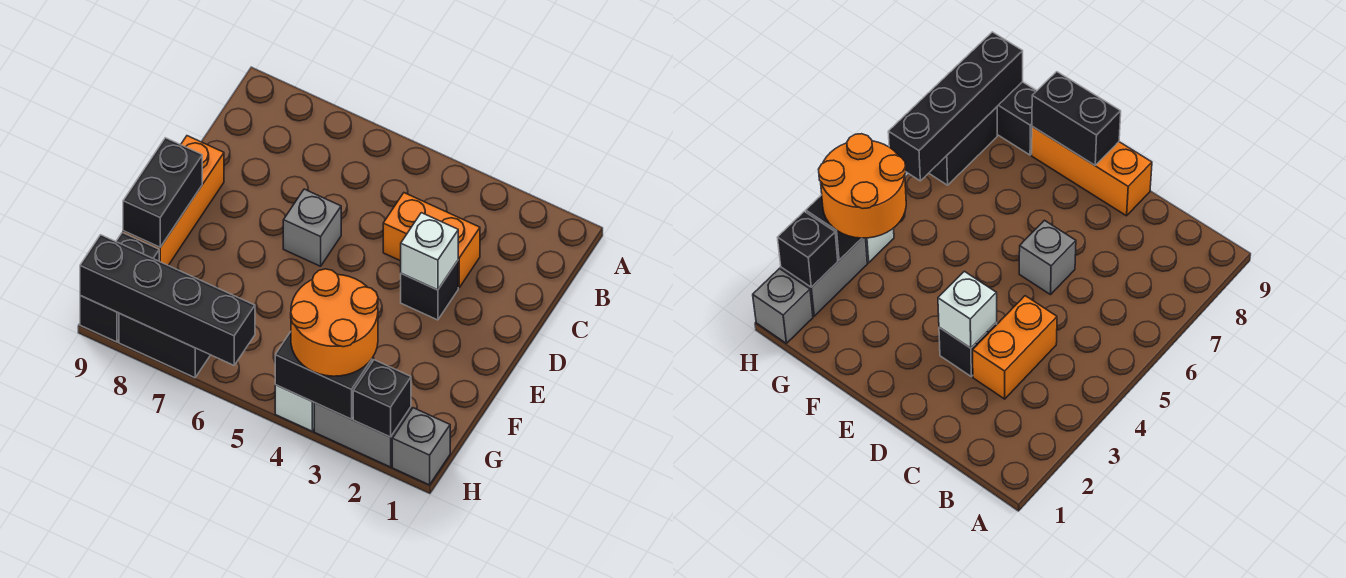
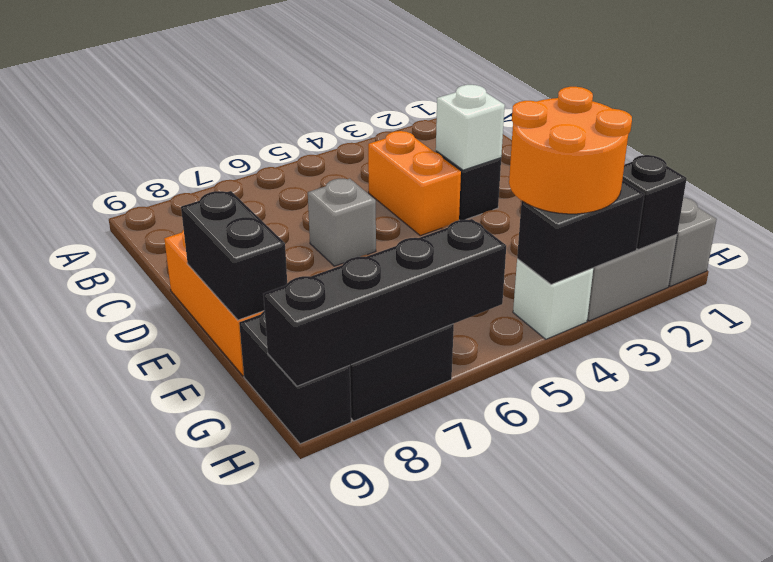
orange brick C3:C4 level 1 -> orange brick C4:D4 level 1

